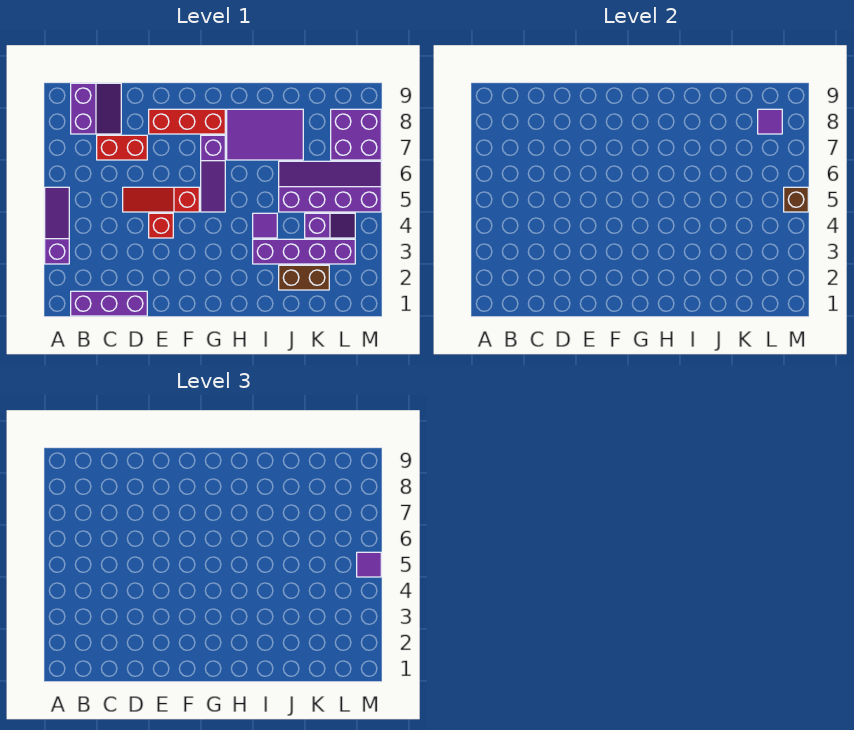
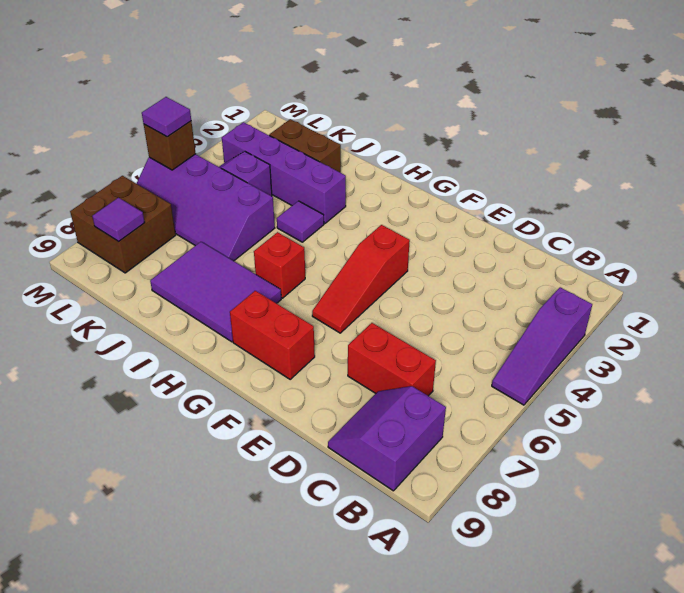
purple brick B1:D1 level 1 -> none
red slope D5:F5 level 1 top F -> red slope F4:F6 level 1 top 4
red brick E4 level 1 -> red brick H6 level 1
red brick E8:G8 level 1 -> red brick F8:G8 level 1
purple slope G5:G7 level 1 top 7 -> none
purple brick L7:M8 level 1 -> brown brick L7:M8 level 1

